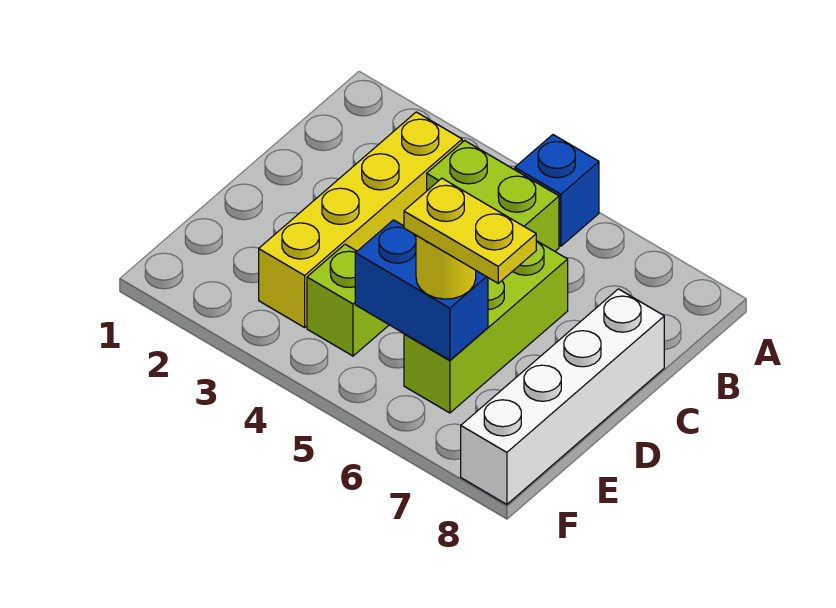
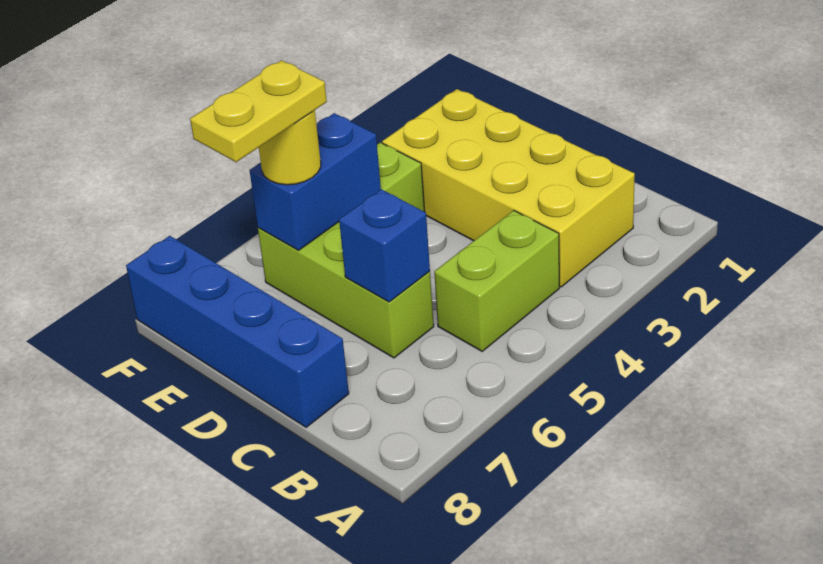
blue brick A5 level 1 -> blue brick C6 level 2
yellow brick B3:E3 level 1 -> yellow brick B2:E3 level 1
white brick C8:F8 level 1 -> blue brick C8:F8 level 1

